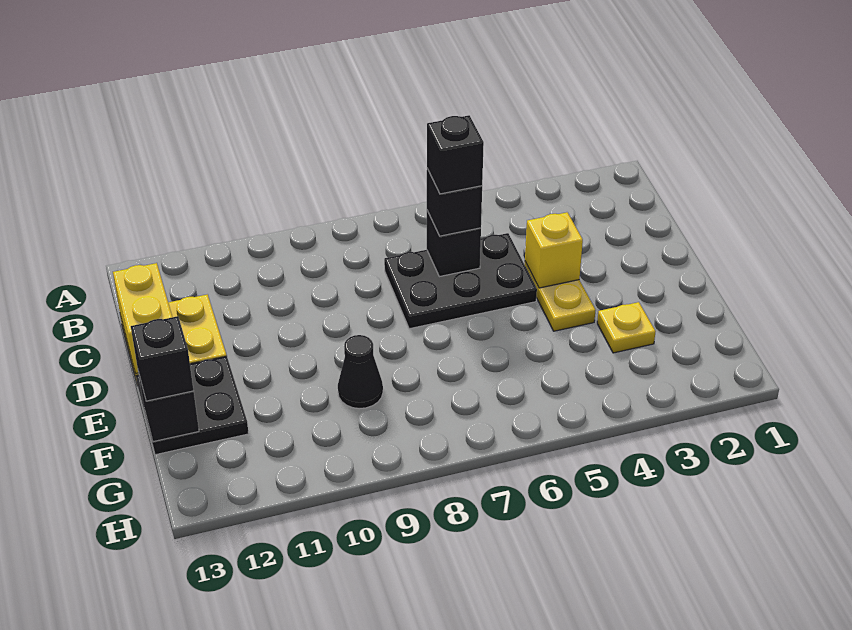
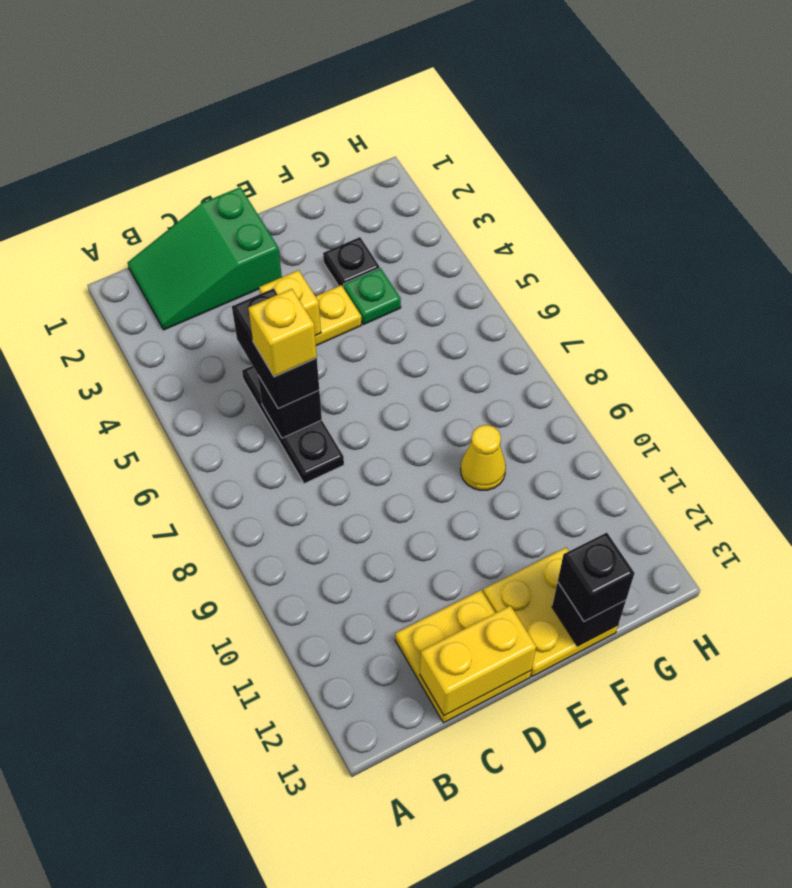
none -> green slope B1:D2 level 1 top D
black plate C5:D7 level 1 -> black plate C5:C7 level 1
black brick C6 level 3 -> black brick C5:C6 level 3
black brick C6 level 4 -> yellow brick C6 level 4
black plate E12:F13 level 1 -> yellow plate E12:F13 level 1
yellow plate F3 level 1 -> black plate F3 level 1
none -> green plate F4 level 1
black cone F9 level 1 -> yellow cone F9 level 1

